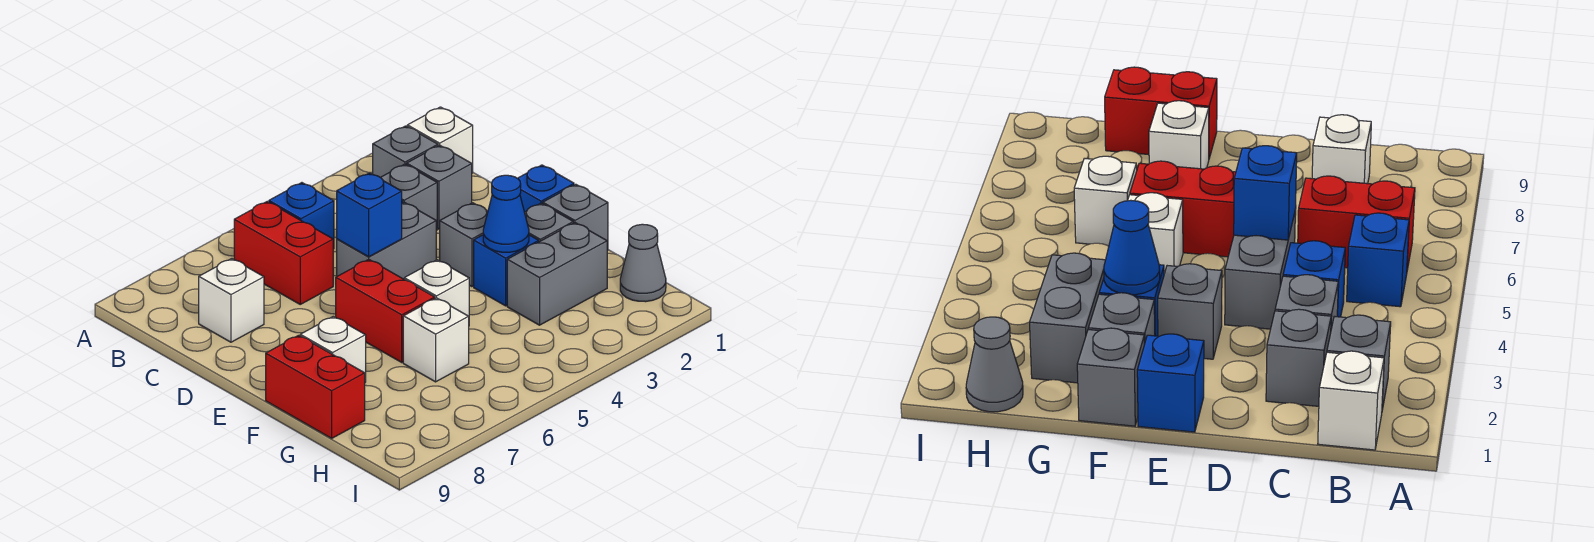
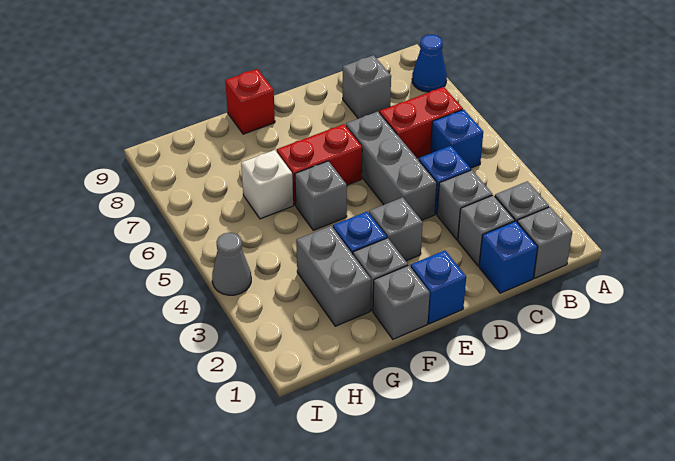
white brick B1 level 1 -> grey brick B1 level 1
white brick C8 level 1 -> grey brick C8 level 1
grey brick D4:D5 level 1 -> grey brick D4:D6 level 1
blue brick D5 level 2 -> blue brick C1 level 1
blue cone F3 level 2 -> blue cone A8 level 1
white brick F5 level 1 -> grey brick F5 level 1
white brick F8 level 1 -> none
red brick F9:G9 level 1 -> red brick F9 level 1
grey cone H1 level 1 -> grey cone I4 level 1

